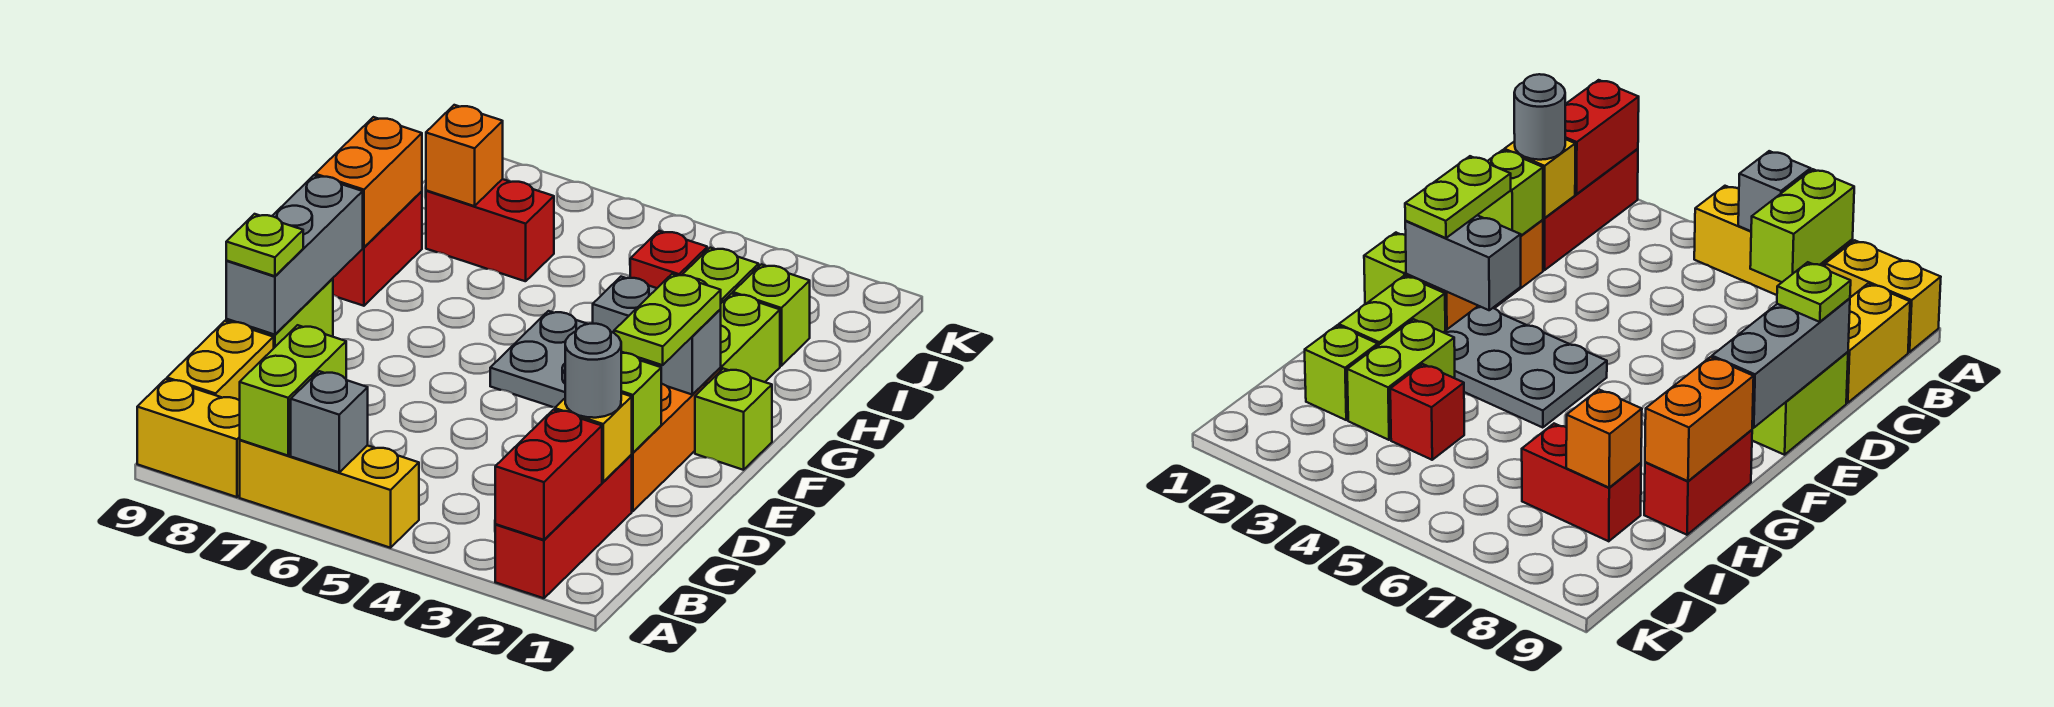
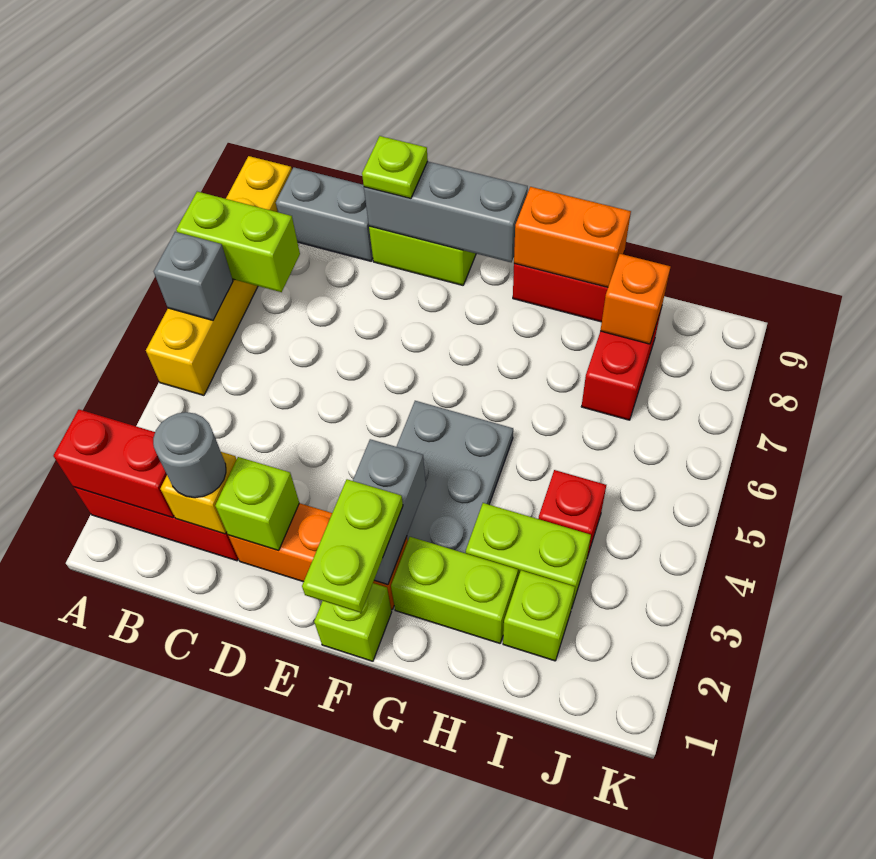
yellow brick B9:C9 level 1 -> grey brick B9:C9 level 1
lime plate E2:F2 level 3 -> lime plate F1:F2 level 3

